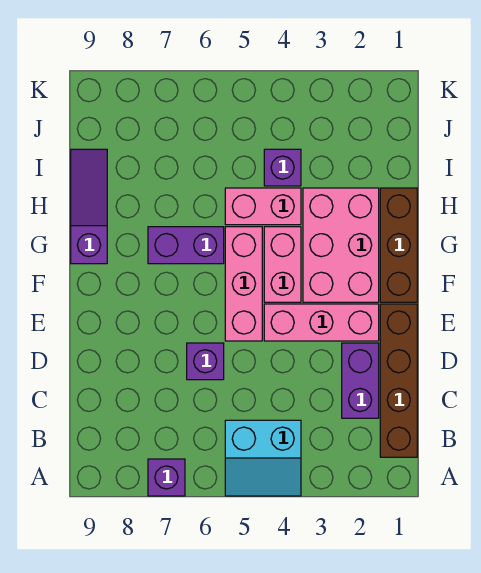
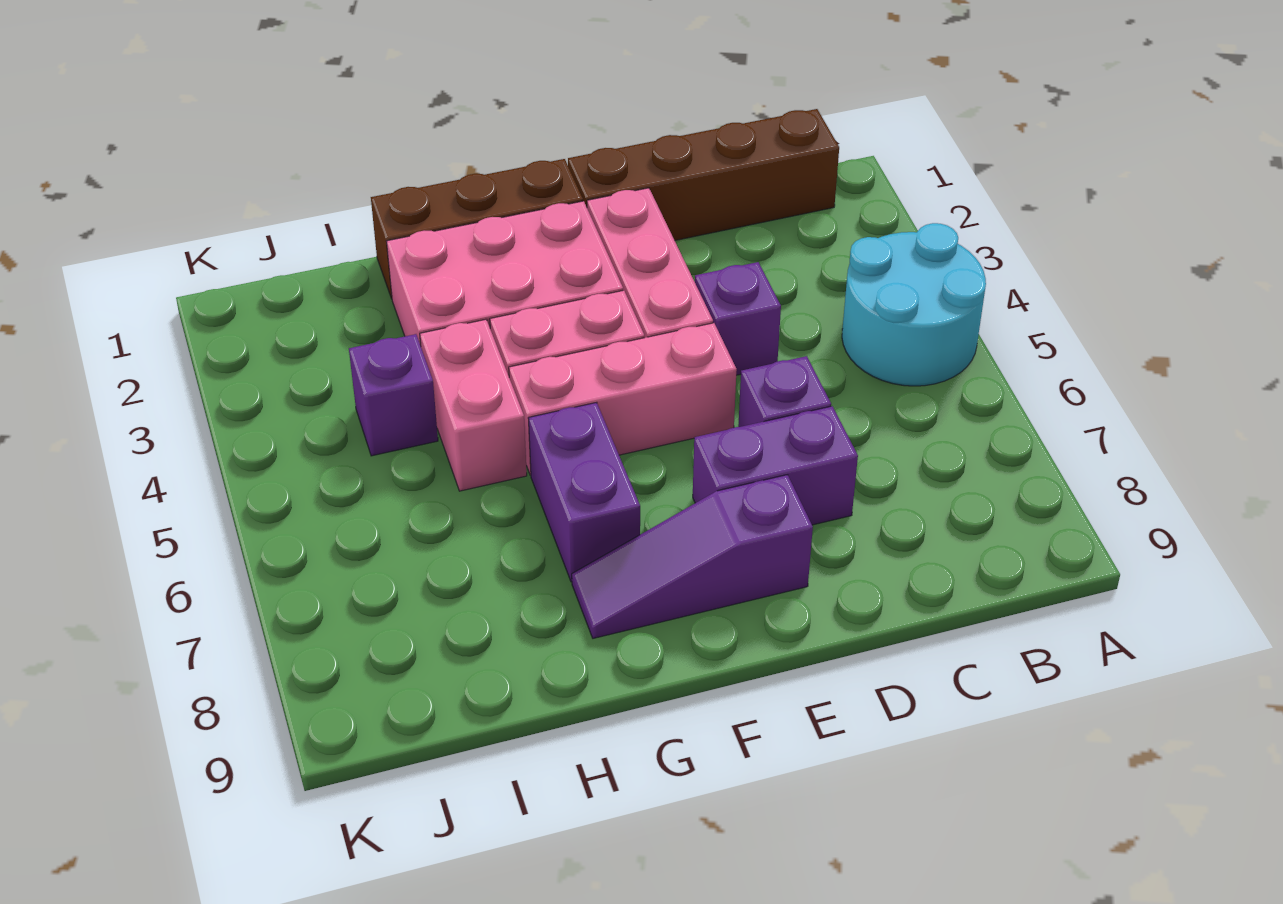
cyan slope A4:B5 level 1 top B -> cyan round brick A4:B5 level 1
purple brick A7 level 1 -> purple brick D4 level 1
purple brick C2:D2 level 1 -> purple brick D7:E7 level 1
purple slope G9:I9 level 1 top G -> purple slope E8:G8 level 1 top E

